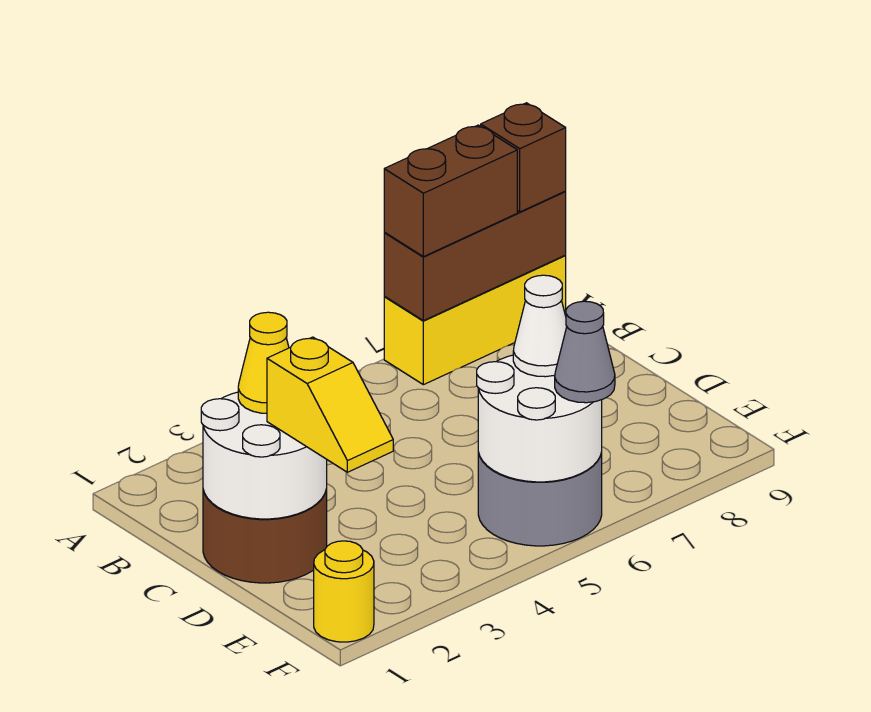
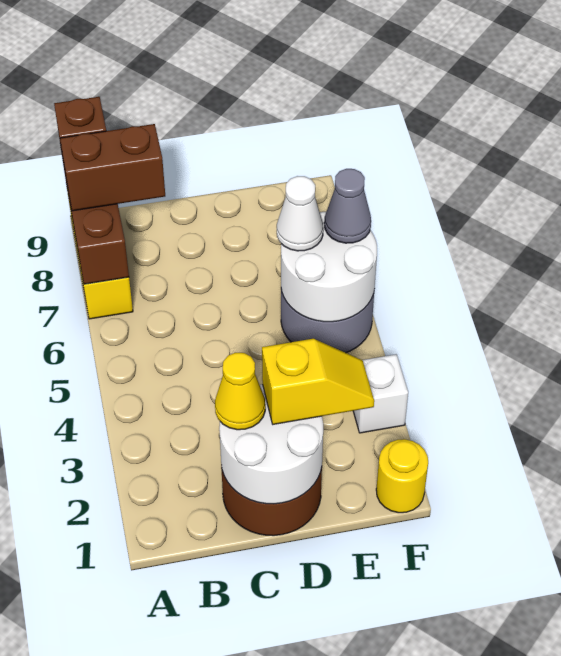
brown brick A7:A8 level 3 -> brown brick A8:B8 level 3
none -> white brick F3 level 1

